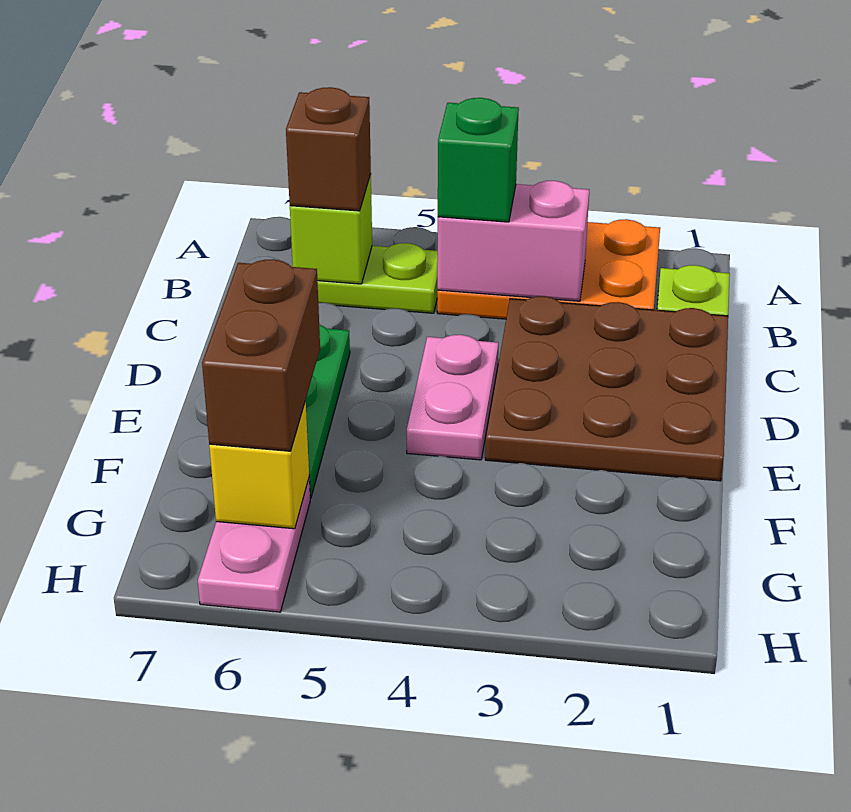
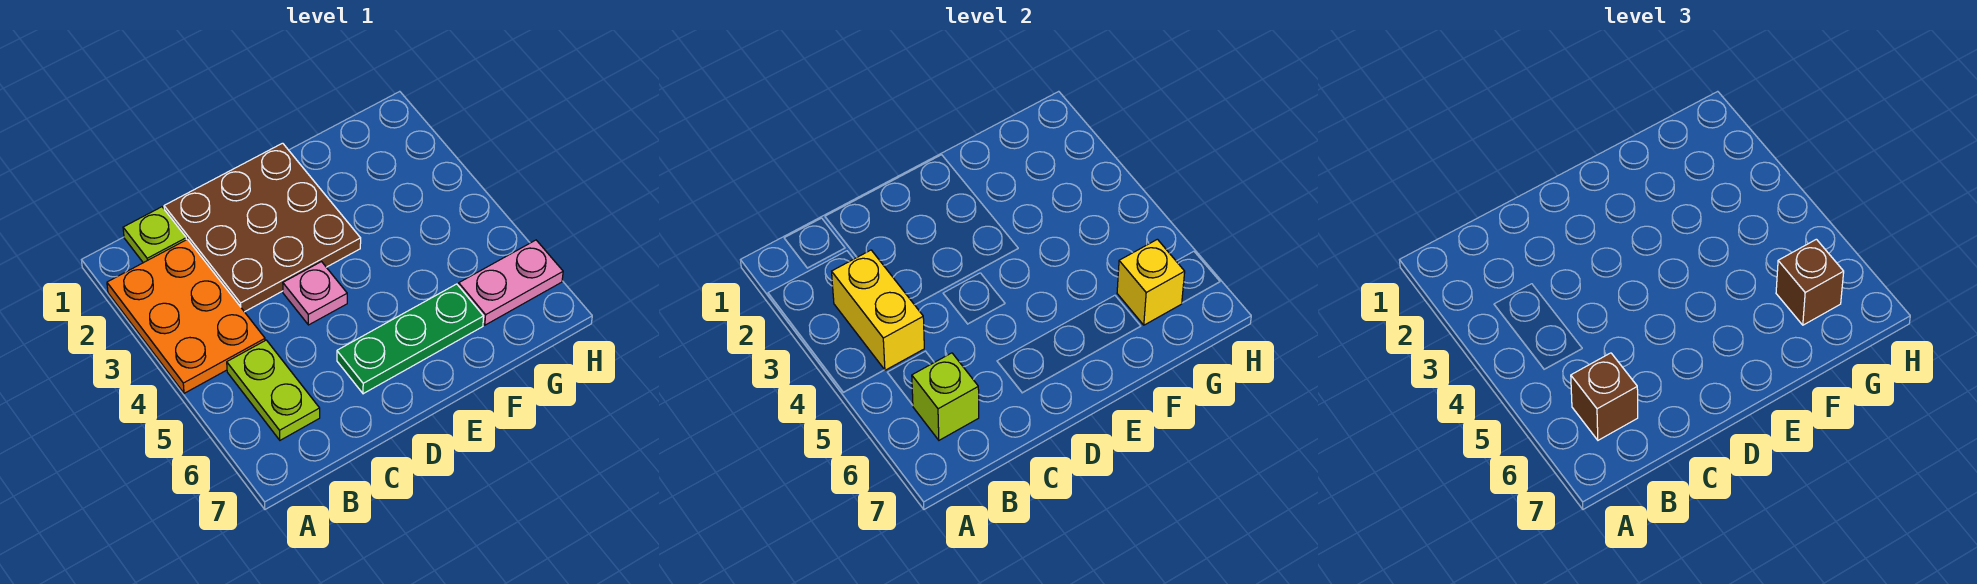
pink brick B3:B4 level 2 -> yellow brick B3:B4 level 2
green brick B4 level 3 -> none
pink plate D4:E4 level 1 -> pink plate D4 level 1
brown brick F6:G6 level 3 -> brown brick G6 level 3

